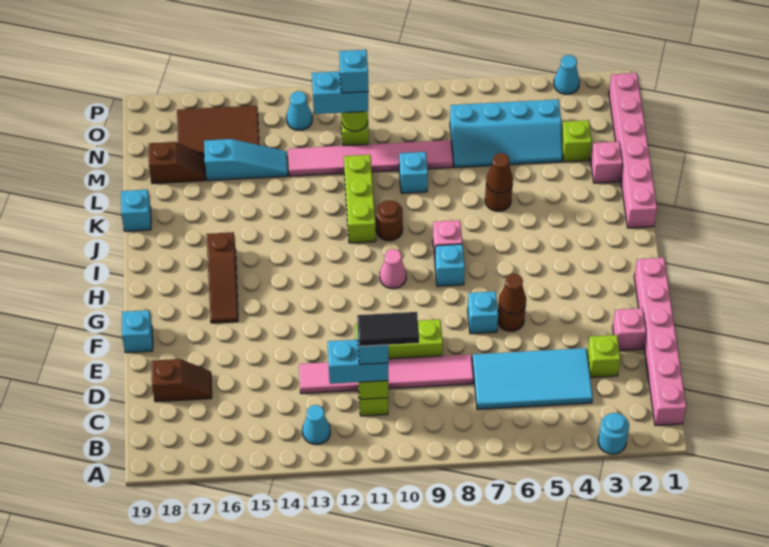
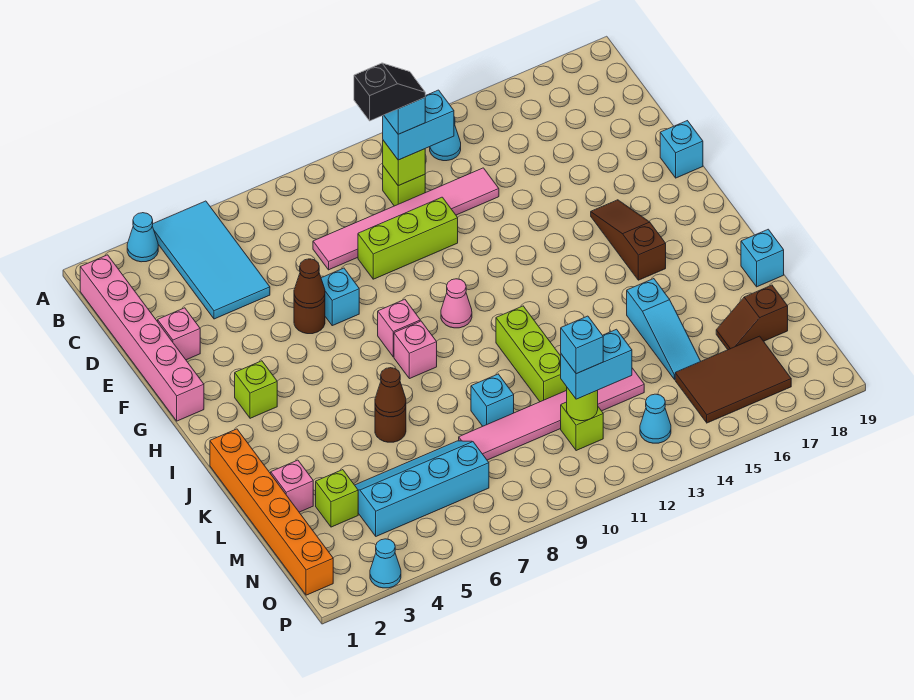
cyan round brick A3 level 1 -> cyan cone A3 level 1
cyan tile C4:D7 level 1 -> cyan tile A4:D5 level 1
black tile C10:C11 level 5 -> black slope C10:C11 level 5 top 10
lime brick D3 level 1 -> lime brick H3 level 1
brown slope D17:D18 level 1 top 18 -> none
cyan brick H8 level 1 -> pink brick H8 level 1
pink brick J1:O1 level 1 -> orange brick J1:O1 level 1
brown round brick J10 level 1 -> none
cyan slope M14:M16 level 1 top 16 -> cyan slope K15:M15 level 1 top K

